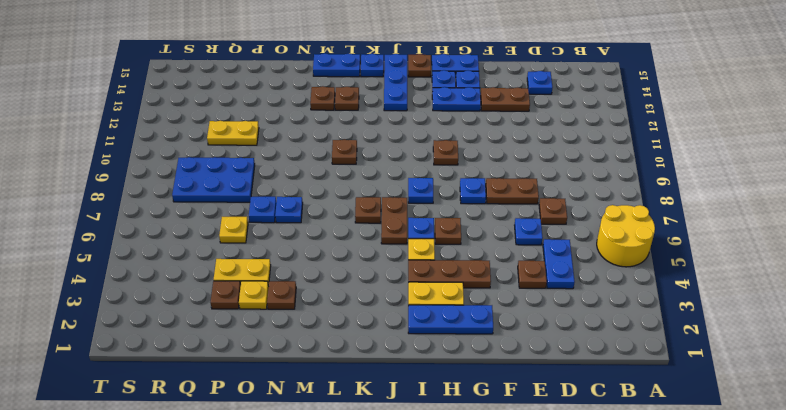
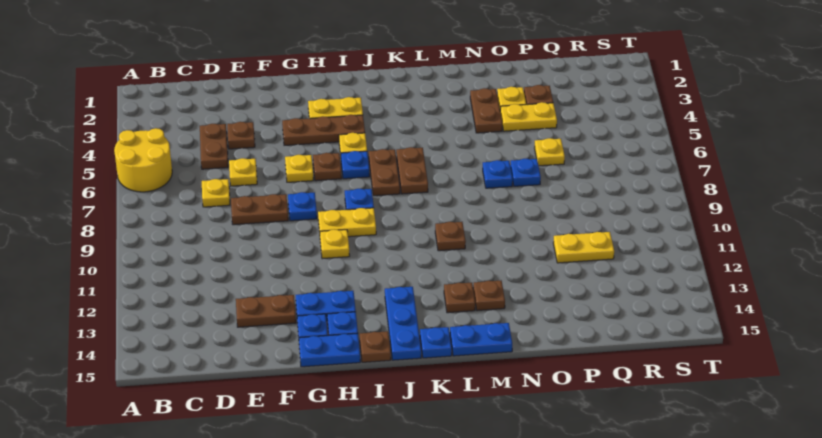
blue plate D4:D5 level 1 -> brown plate D4:D5 level 1
brown plate D7 level 1 -> yellow plate D7 level 1
blue plate D14 level 1 -> none
blue plate E6 level 1 -> yellow plate E6 level 1
blue plate G2:I2 level 1 -> none
none -> yellow plate G6 level 1
none -> yellow plate H9:I9 level 1
brown plate H10 level 1 -> yellow plate H10 level 1
brown plate K7 level 1 -> brown plate K6:K7 level 1
brown plate N3 level 1 -> brown plate N3:N4 level 1
blue plate P8:R9 level 1 -> none

